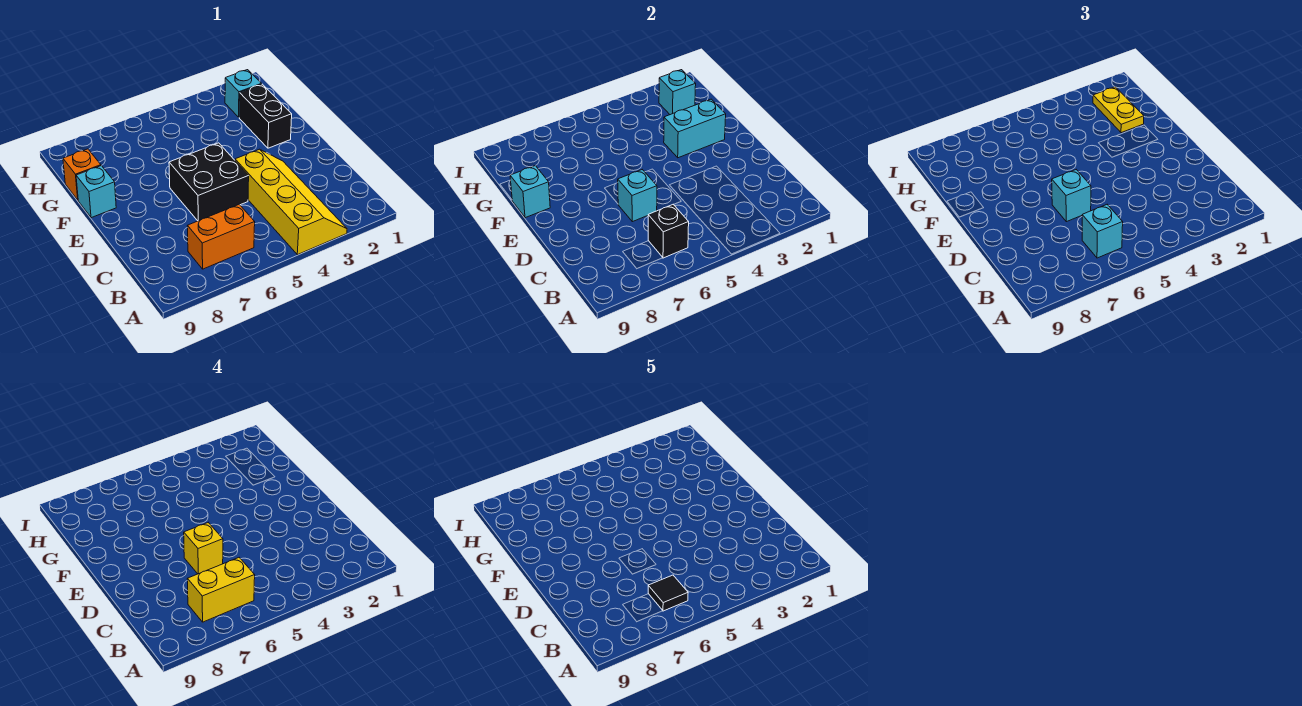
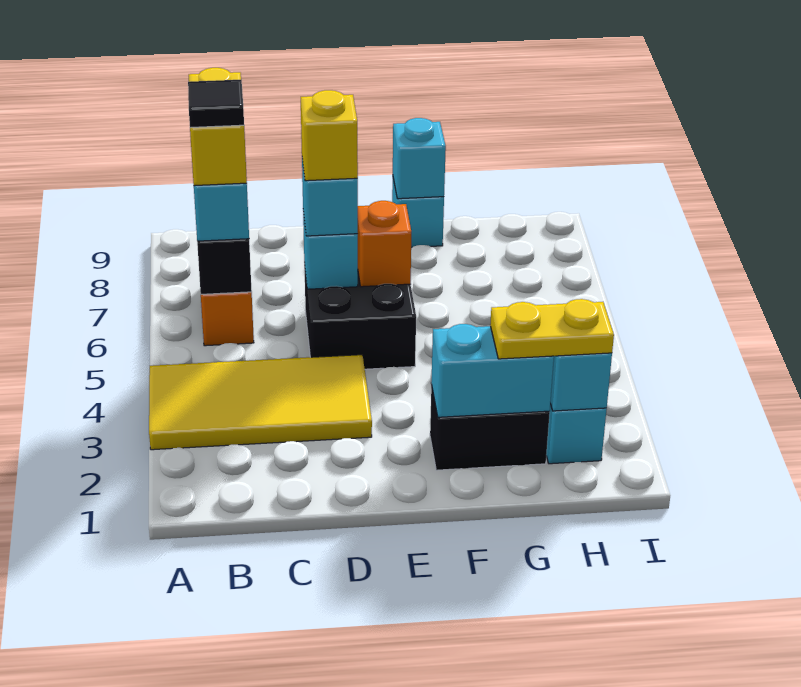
yellow slope A3:D4 level 1 top 4 -> yellow tile A3:D4 level 1
cyan brick F2:F3 level 2 -> cyan brick F2:G2 level 2
orange brick G9 level 1 -> orange brick E6 level 2

